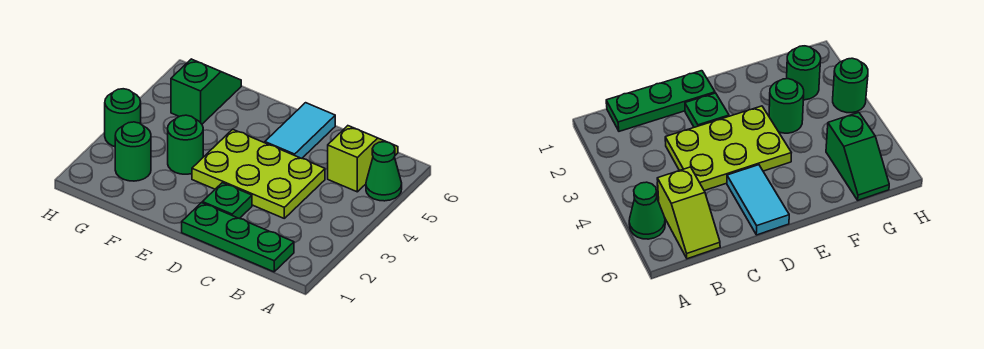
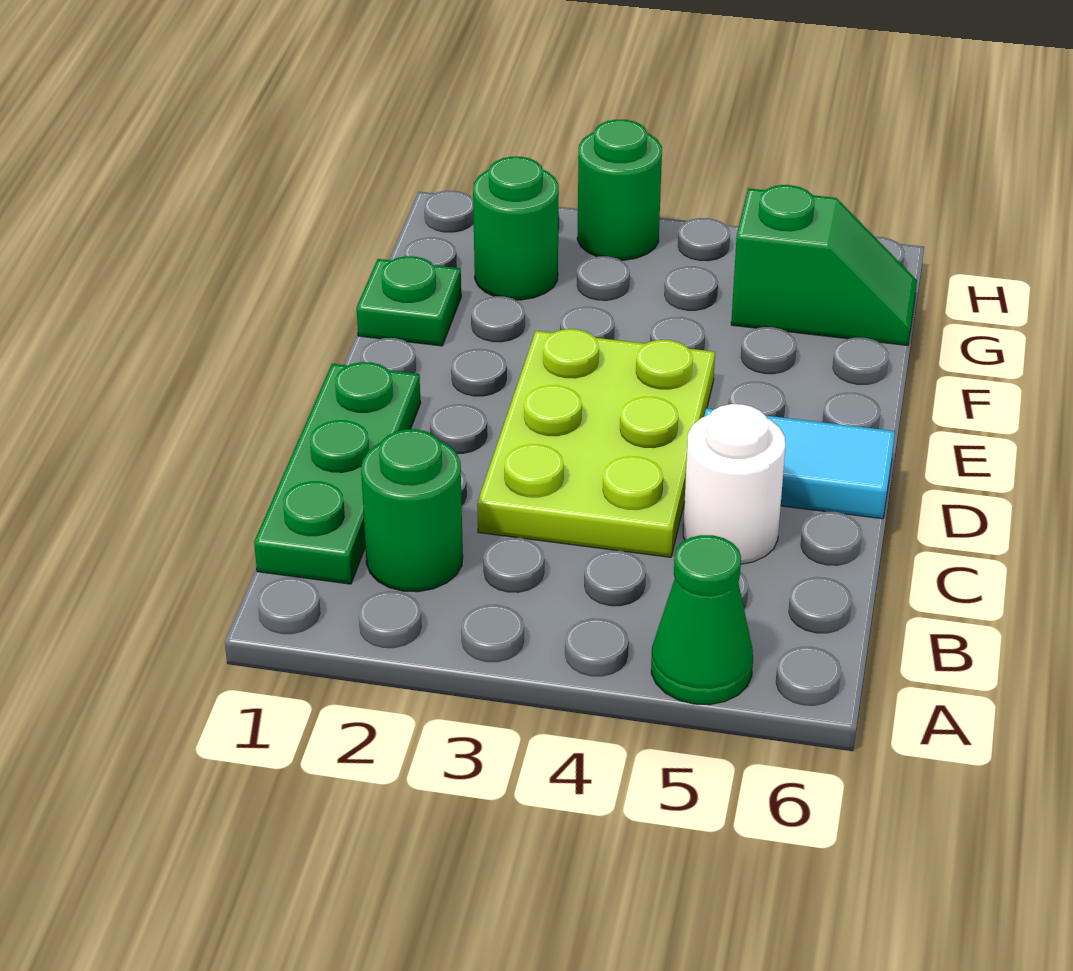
lime slope B5:B6 level 1 top 5 -> none
none -> white round brick C5 level 1
green plate D2 level 1 -> green plate F1 level 1
green round brick F3 level 1 -> green round brick B2 level 1

